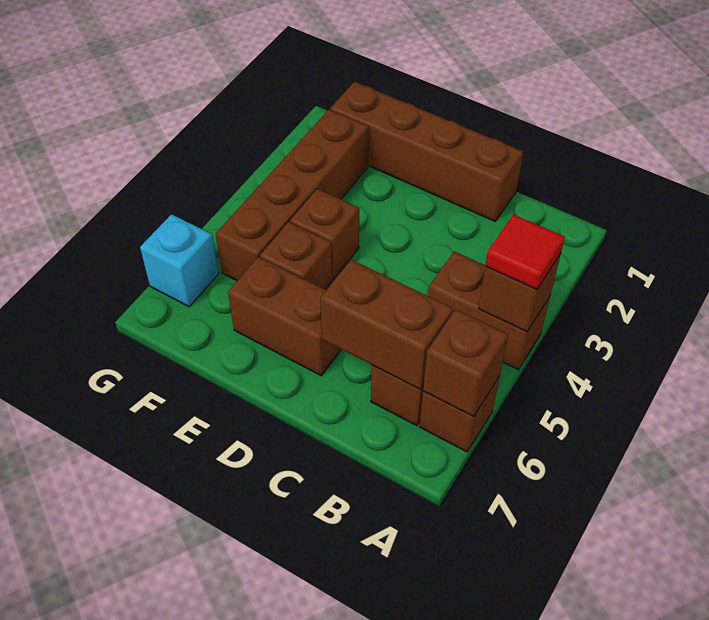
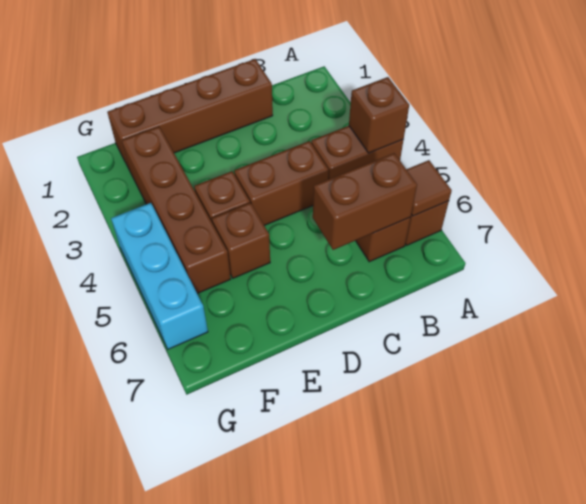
red tile A4 level 3 -> none
brown brick A6 level 2 -> brown tile A6 level 2
brown brick D6:E6 level 1 -> brown brick C4:D4 level 1
cyan brick G6 level 1 -> cyan brick G4:G6 level 1

